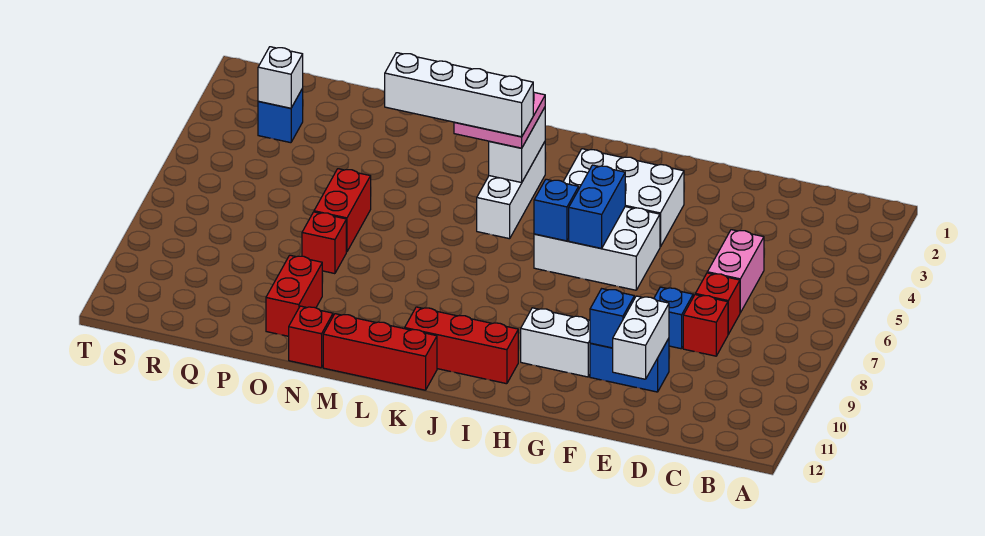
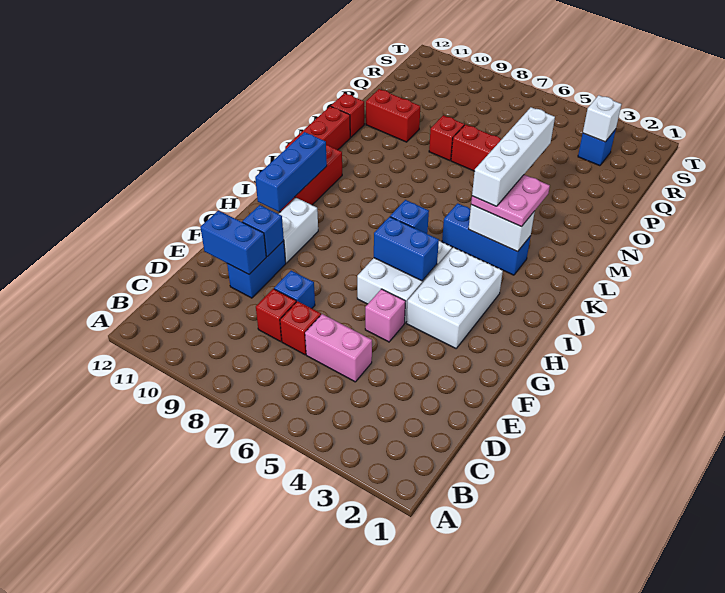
white brick E10:E11 level 2 -> blue brick E10:E11 level 2
none -> pink brick F5 level 1
none -> blue brick H11:J11 level 2
white brick K3:K5 level 1 -> blue brick K3:K5 level 1

